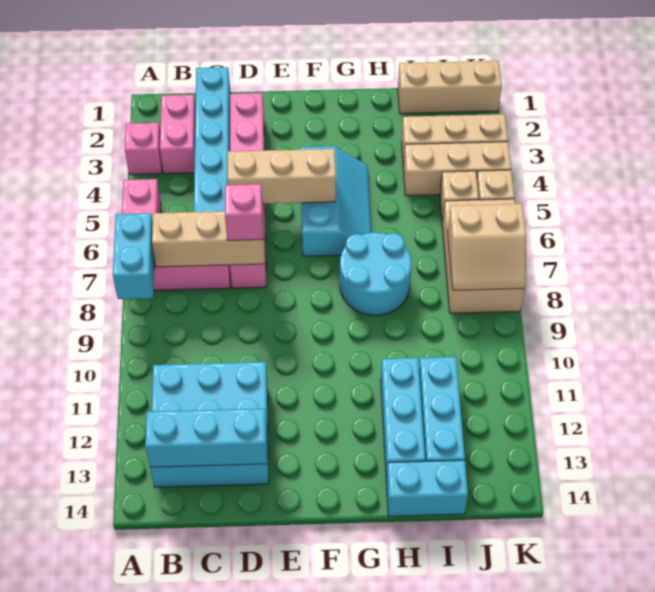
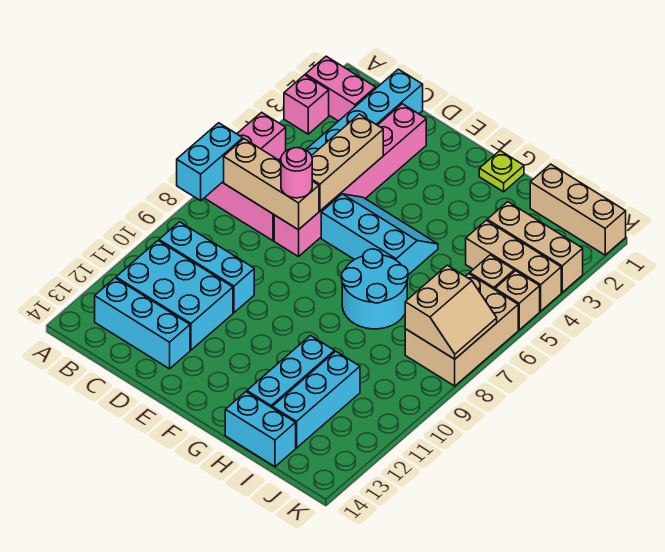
pink brick B2:B3 level 1 -> pink brick A2:B2 level 1
cyan brick B13:D13 level 2 -> cyan brick B10:D10 level 1
tan brick D5:F5 level 2 -> tan brick D4:D6 level 2
pink brick D7 level 3 -> pink round brick D7 level 3
cyan slope F4:G6 level 1 top F -> cyan slope E5:G6 level 1 top 6
none -> lime plate G1 level 1
tan slope J7:K8 level 2 top 7 -> tan slope J7:K8 level 2 top J

